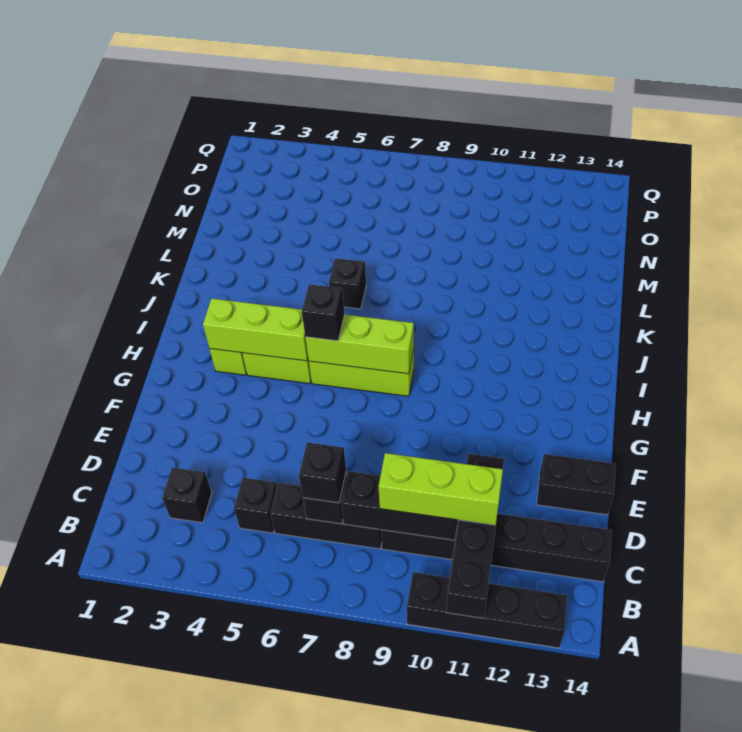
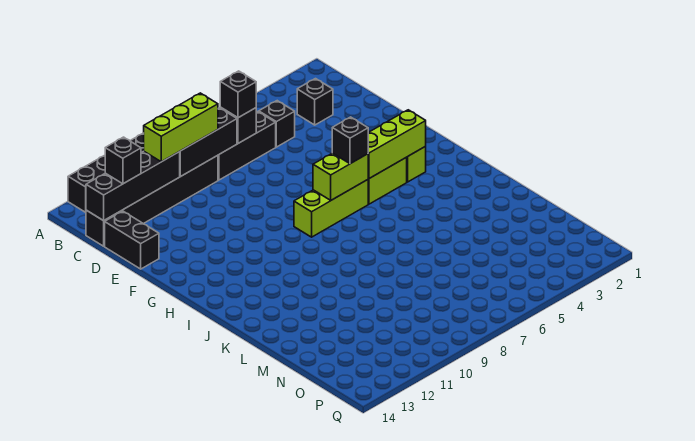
black brick A11:D11 level 2 -> black brick C11:C14 level 2
black brick E13:E14 level 1 -> black brick D14:E14 level 1
lime brick H6:H8 level 2 -> lime brick H6:H7 level 2
black brick K6 level 1 -> black brick C13 level 3

